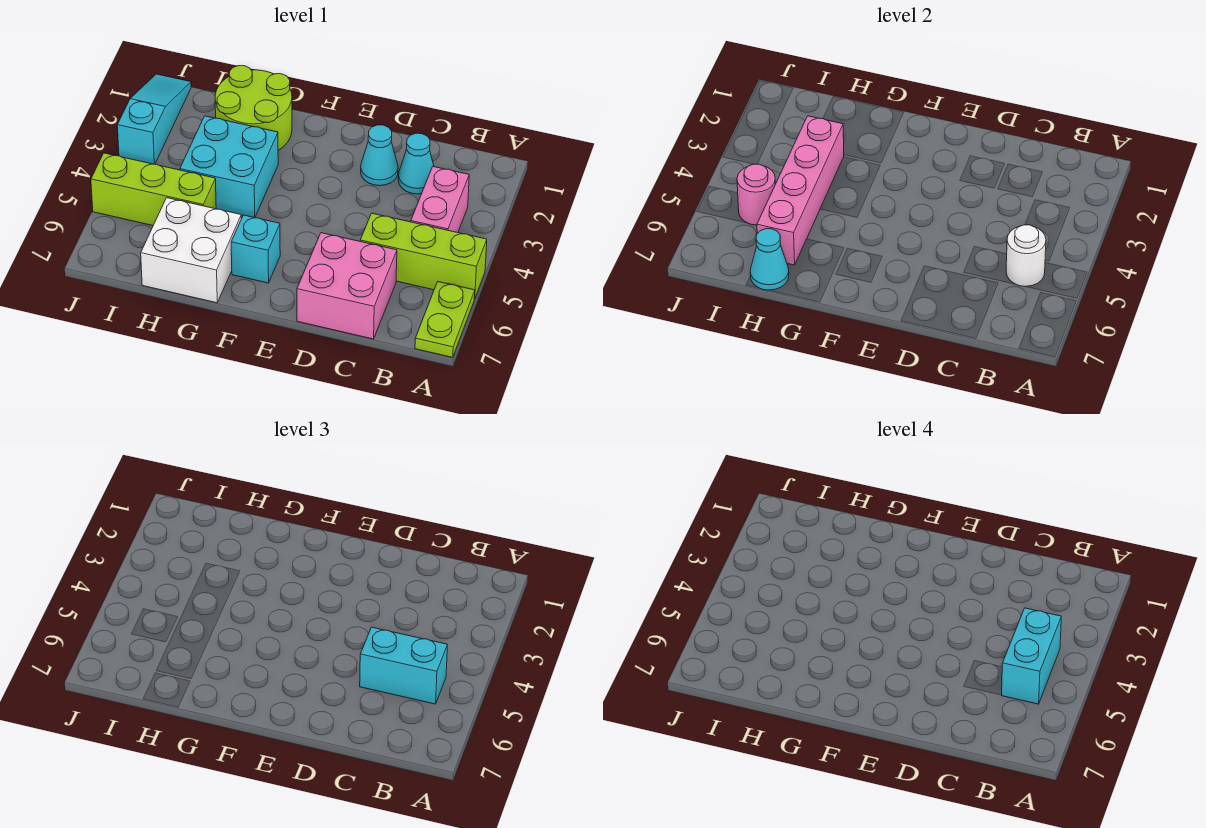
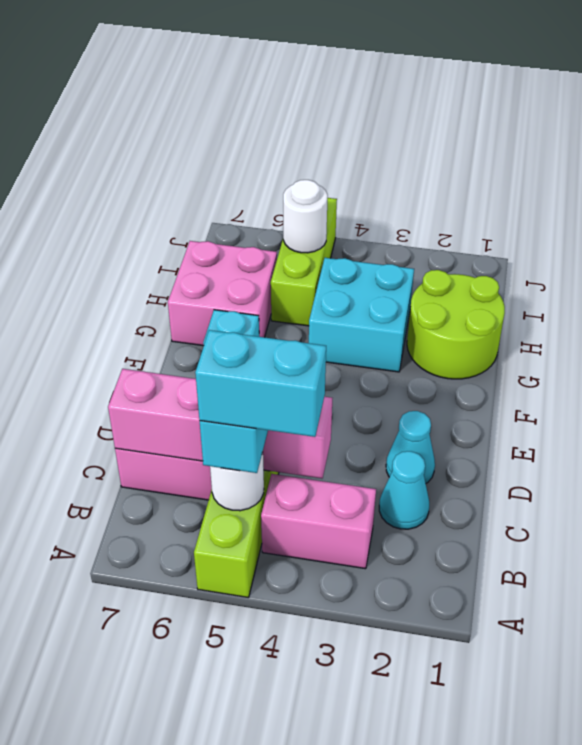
lime plate A6:A7 level 1 -> none
white brick G6:H7 level 1 -> pink brick G6:H7 level 1
pink brick H3:H6 level 2 -> pink brick C4:C7 level 2
cyan cone H7 level 2 -> none
pink round brick I5 level 2 -> white round brick I5 level 2
cyan slope J1:J3 level 1 top 3 -> none

